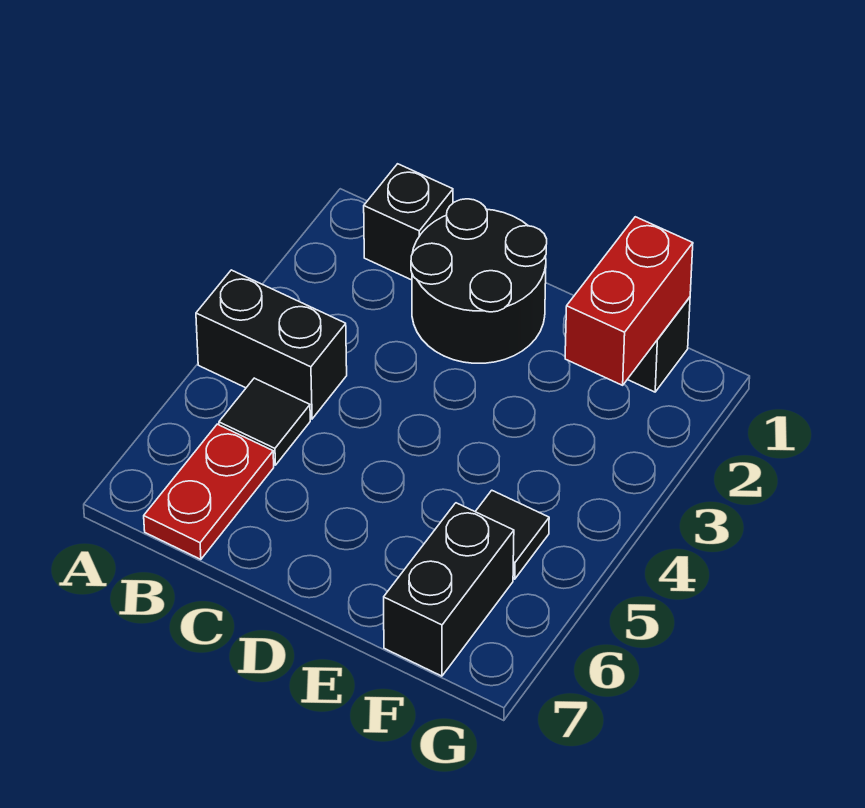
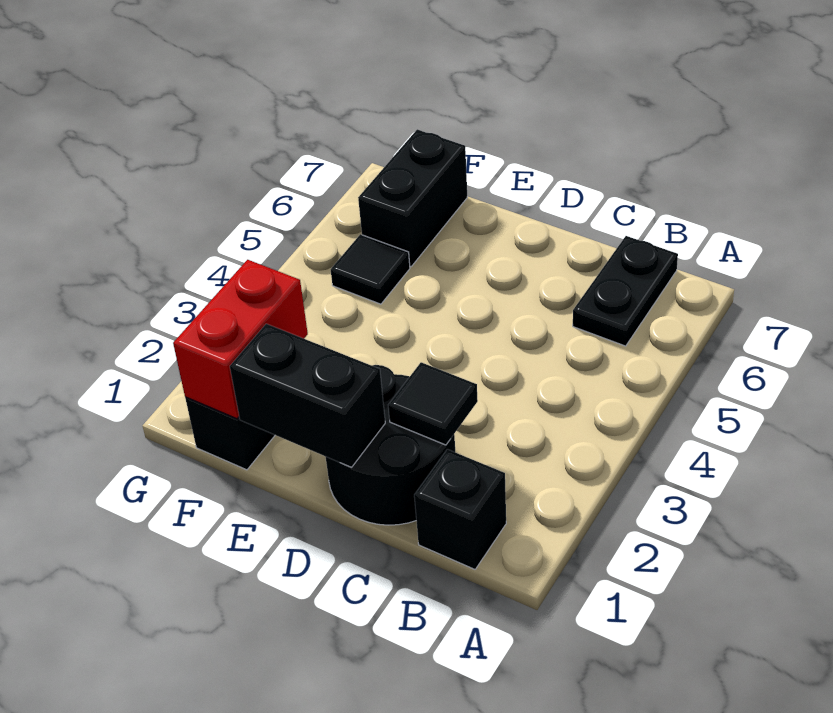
black brick A4:B4 level 1 -> black brick D1:E1 level 2
black tile B5 level 1 -> black tile C2 level 2
red plate B6:B7 level 1 -> black plate B6:B7 level 1

